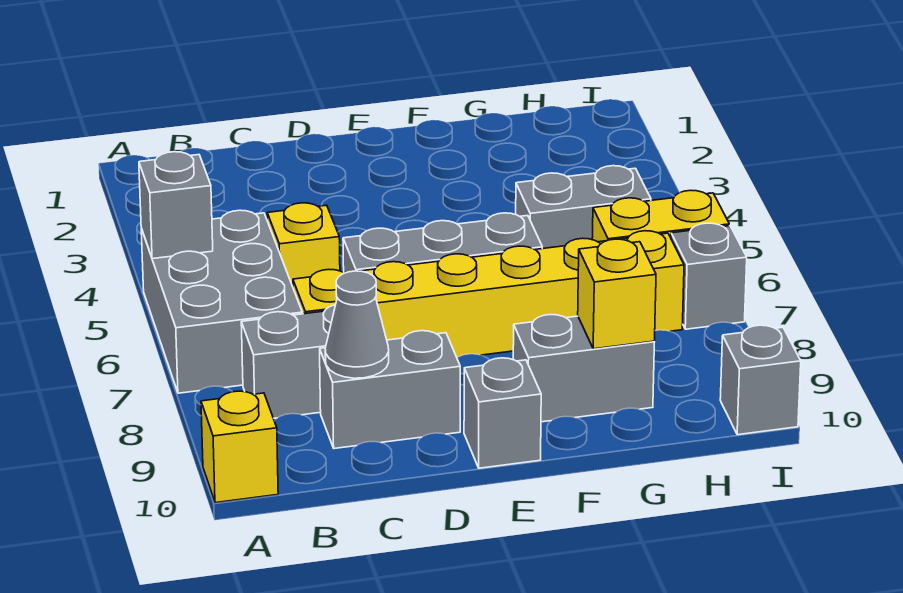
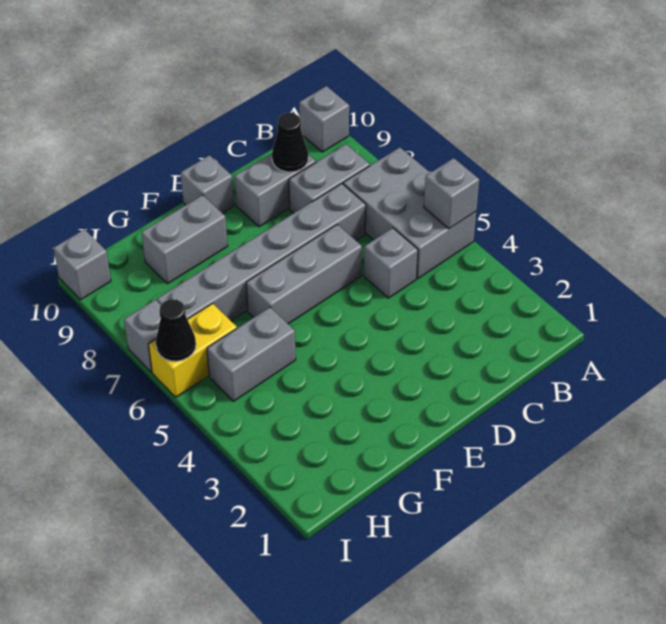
yellow brick A10 level 1 -> grey brick A10 level 1
yellow brick C5 level 1 -> grey brick C5 level 1
yellow brick C7:H7 level 1 -> grey brick C7:H7 level 1
grey cone C9 level 2 -> black cone C9 level 2
yellow brick G9 level 2 -> none
none -> black cone I6 level 2

